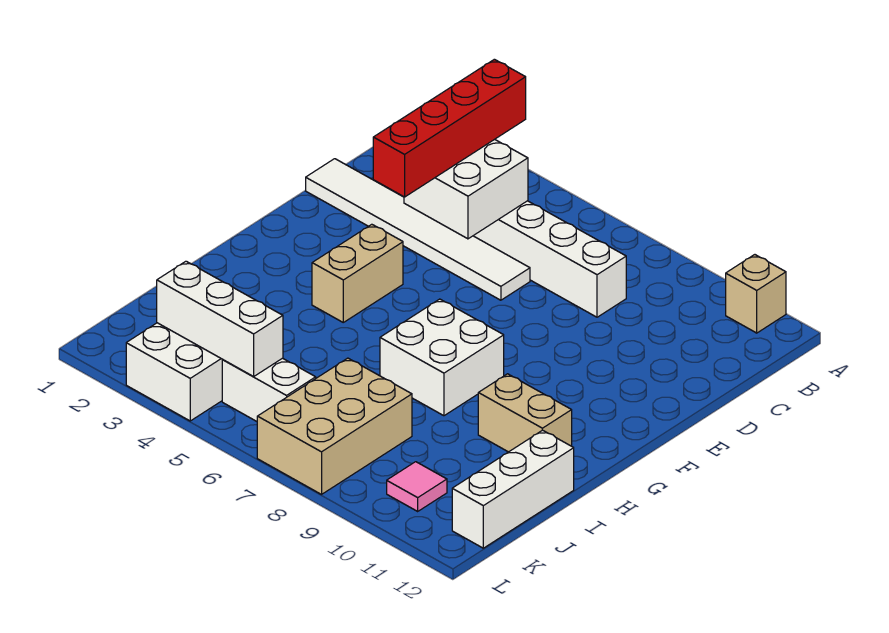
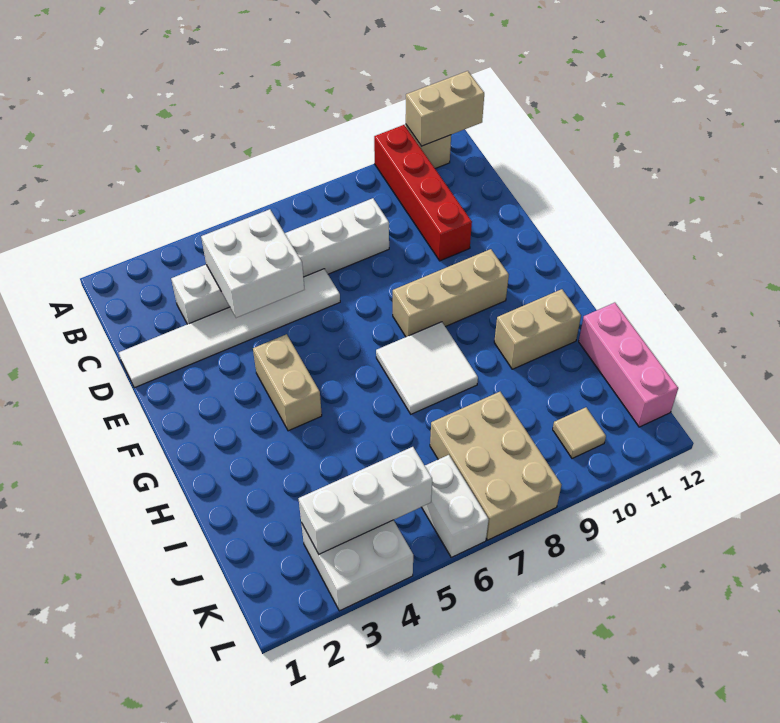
none -> tan brick A11:A12 level 2
red brick B4:E4 level 3 -> red brick A10:D10 level 1
none -> tan brick F8:F10 level 1
white brick G7:H8 level 1 -> white tile G7:H8 level 1
white brick I12:K12 level 1 -> pink brick I12:K12 level 1
white brick K5:K6 level 1 -> white brick K6:L6 level 1
pink tile K10 level 1 -> tan tile K10 level 1

